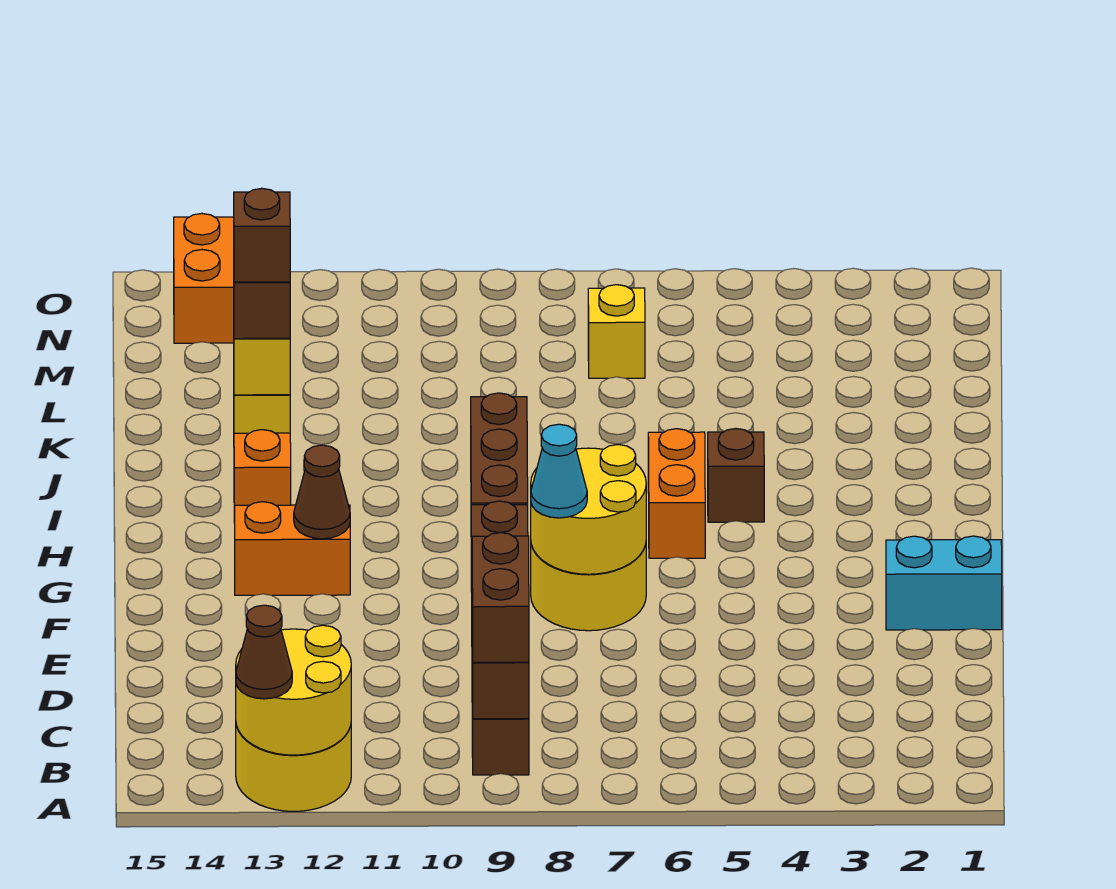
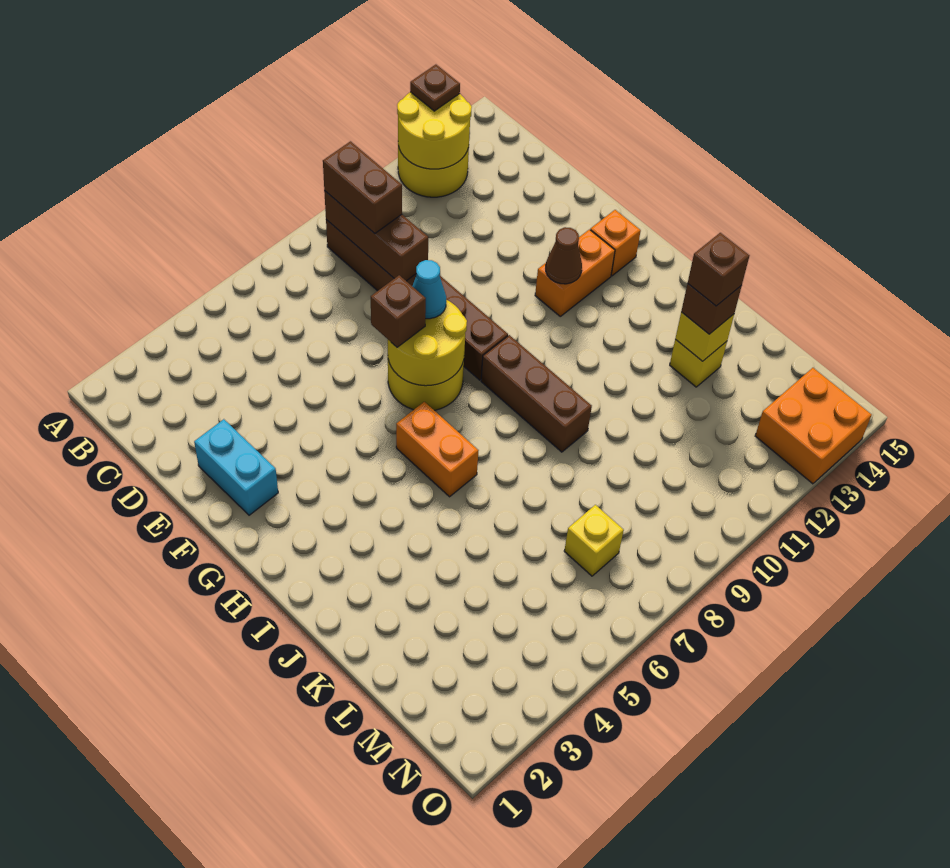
brown cone A13 level 3 -> brown plate A13 level 3
cyan brick F1:F2 level 1 -> cyan brick E2:F2 level 1
brown brick I5 level 1 -> brown brick F7 level 3
orange brick I13 level 1 -> orange brick G14 level 1

